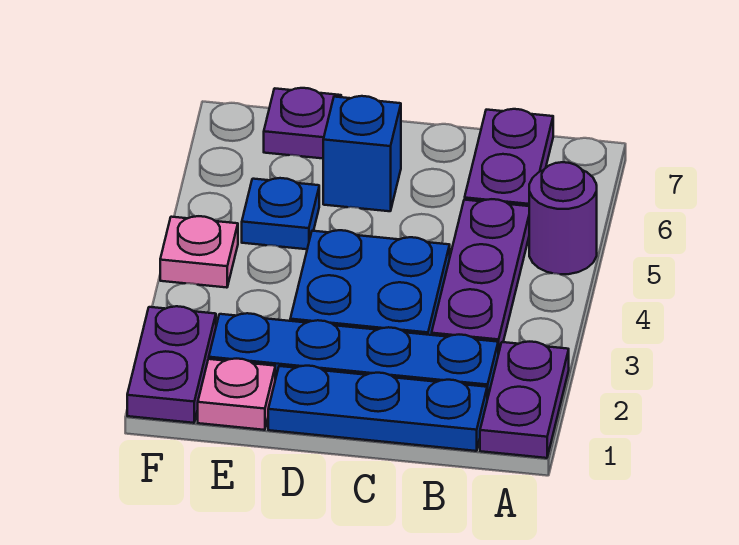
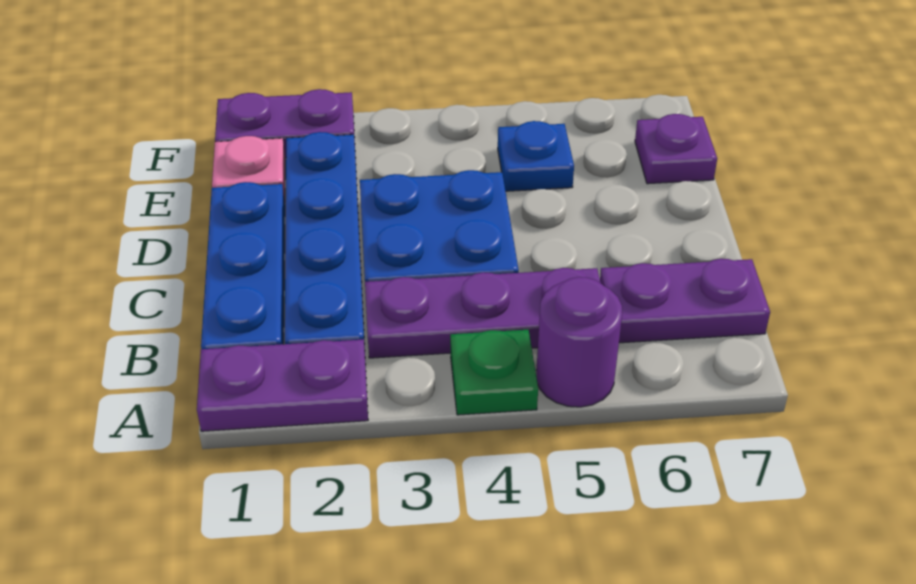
none -> green plate A4 level 1
blue brick D6 level 1 -> none
pink plate F4 level 1 -> none

